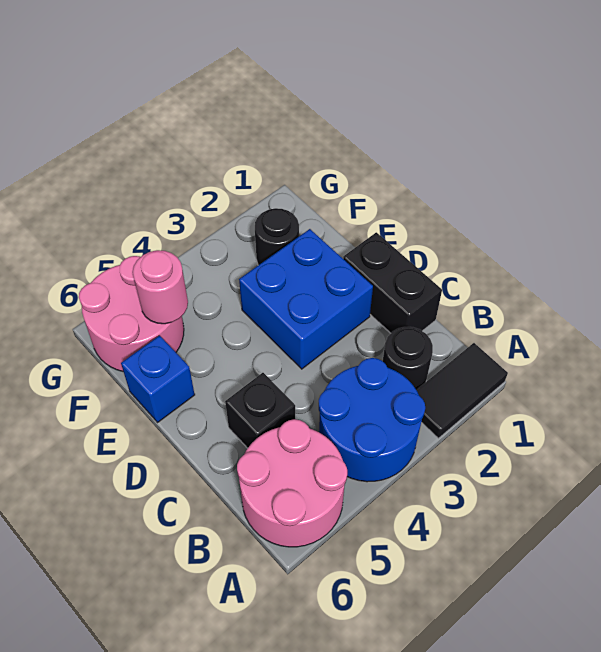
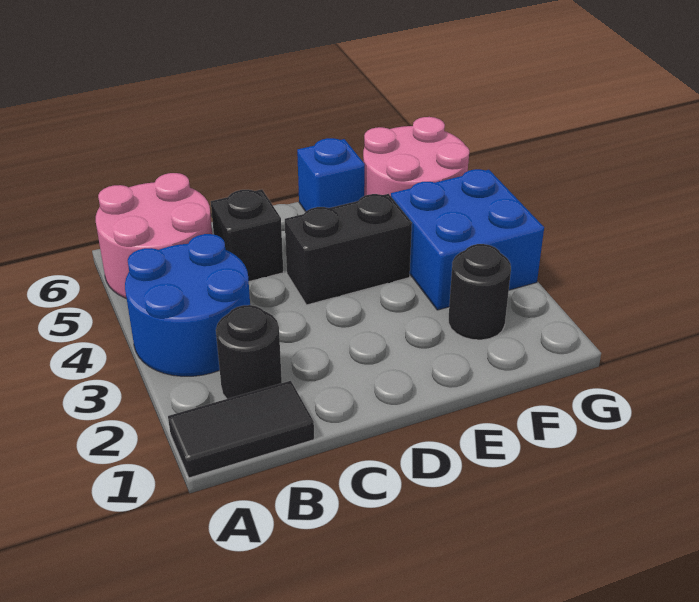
black tile A1:A2 level 1 -> black tile A1:B1 level 1
black brick C1:D1 level 1 -> black brick D4:E4 level 1
blue brick D2:E3 level 1 -> blue brick F3:G4 level 1
pink round brick F5 level 2 -> none

